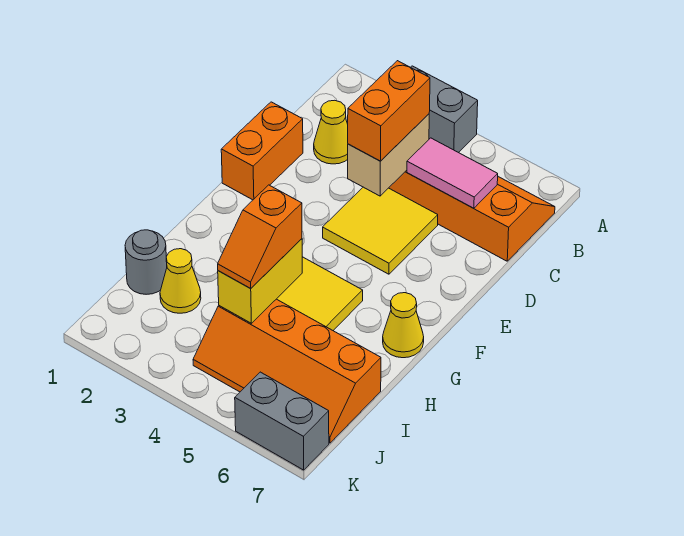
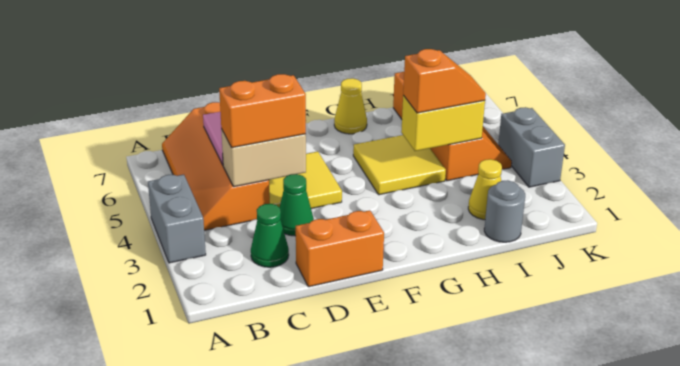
yellow cone C2 level 1 -> green cone C2 level 1
none -> green cone D3 level 1
grey brick K6:K7 level 1 -> grey brick K3:K4 level 1

